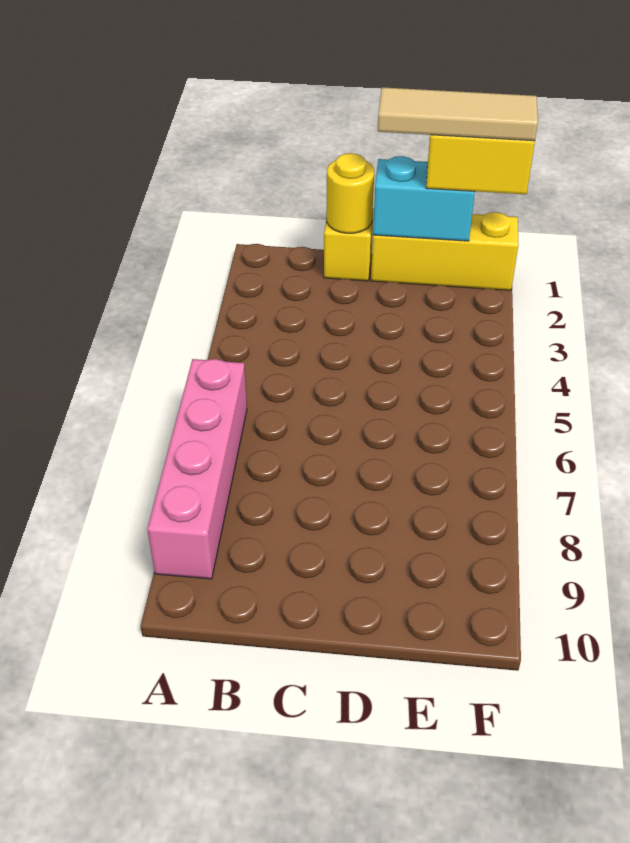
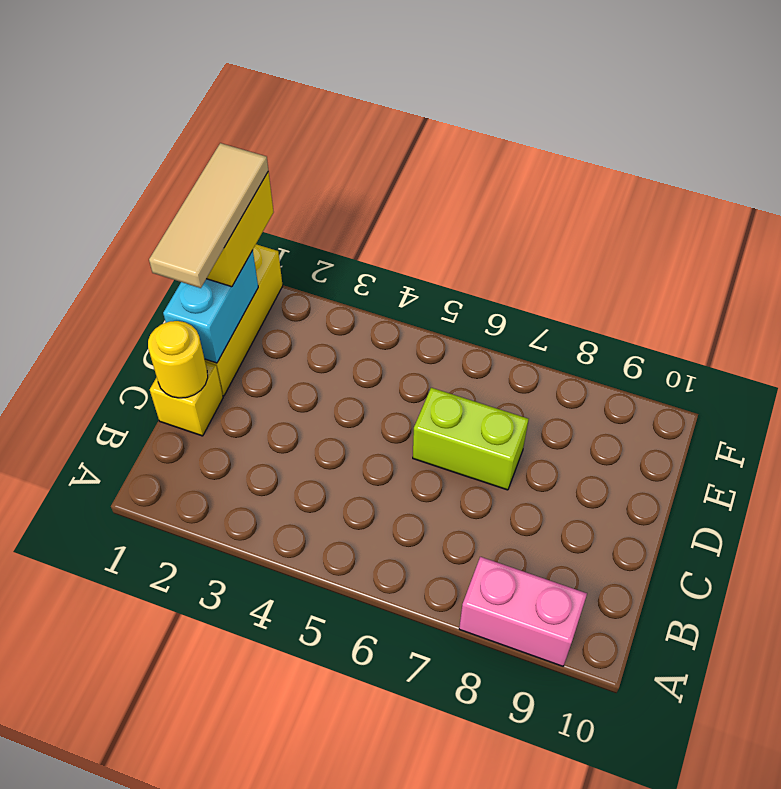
pink brick A6:A9 level 1 -> pink brick A8:A9 level 1
none -> lime brick D6:D7 level 1

